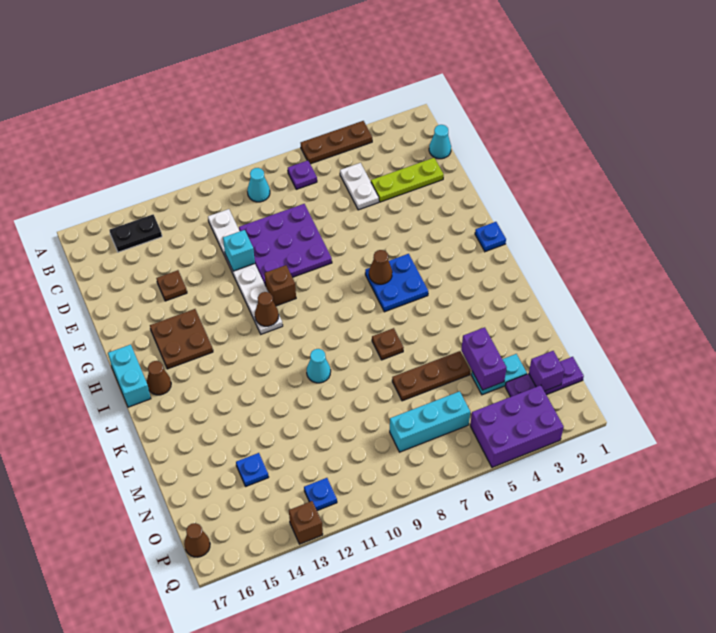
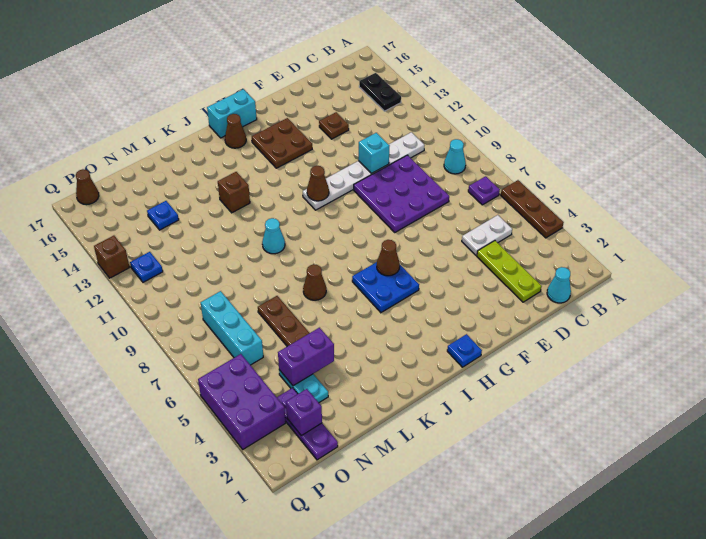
brown brick G10 level 1 -> brown brick K13 level 1
brown plate K7 level 1 -> brown cone K7 level 1

